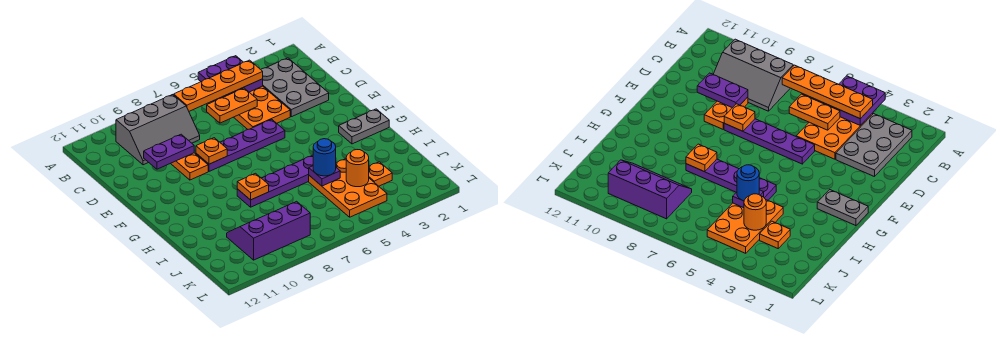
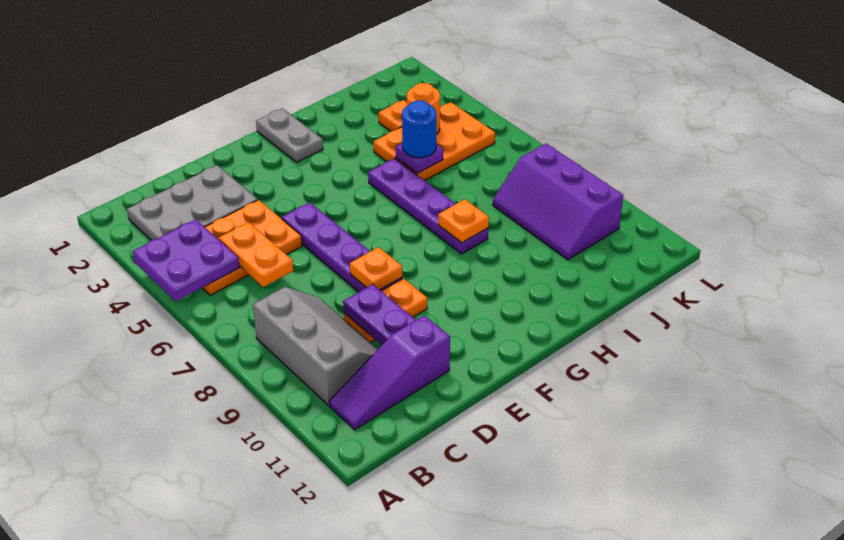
orange plate B4:B7 level 3 -> none
none -> purple slope B11:D11 level 1 top D

